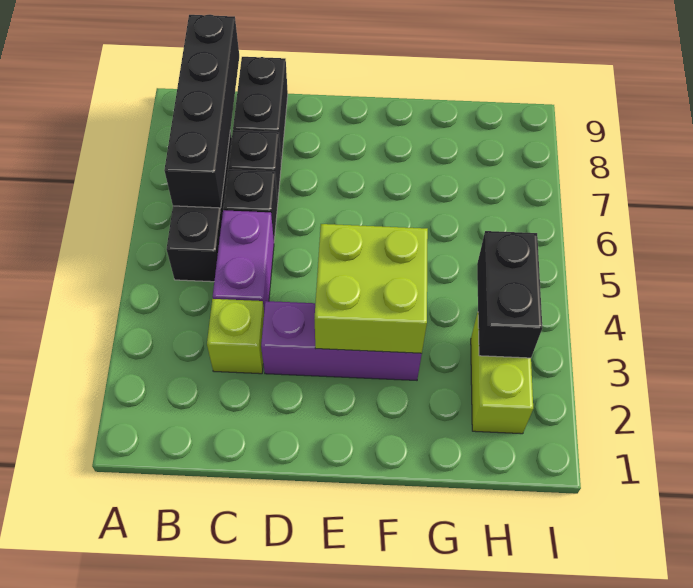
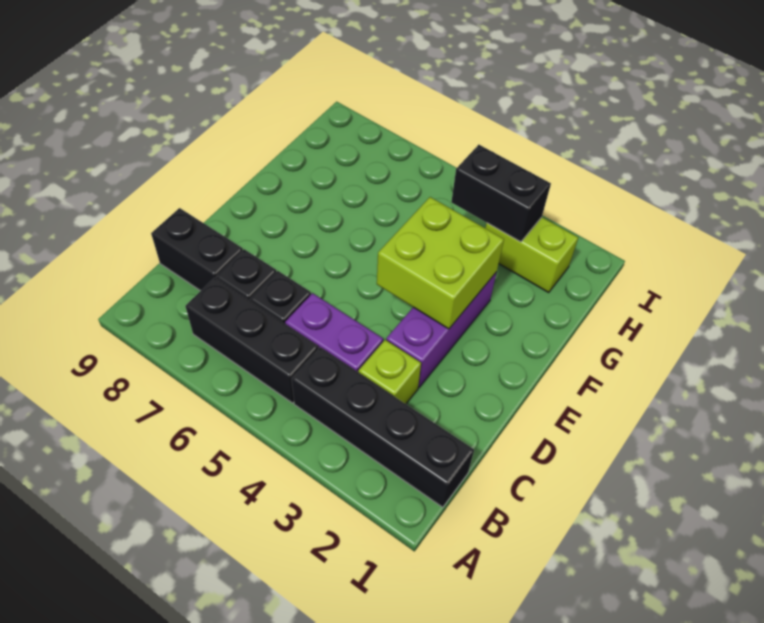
black brick B6:B9 level 2 -> black brick B1:B4 level 1

